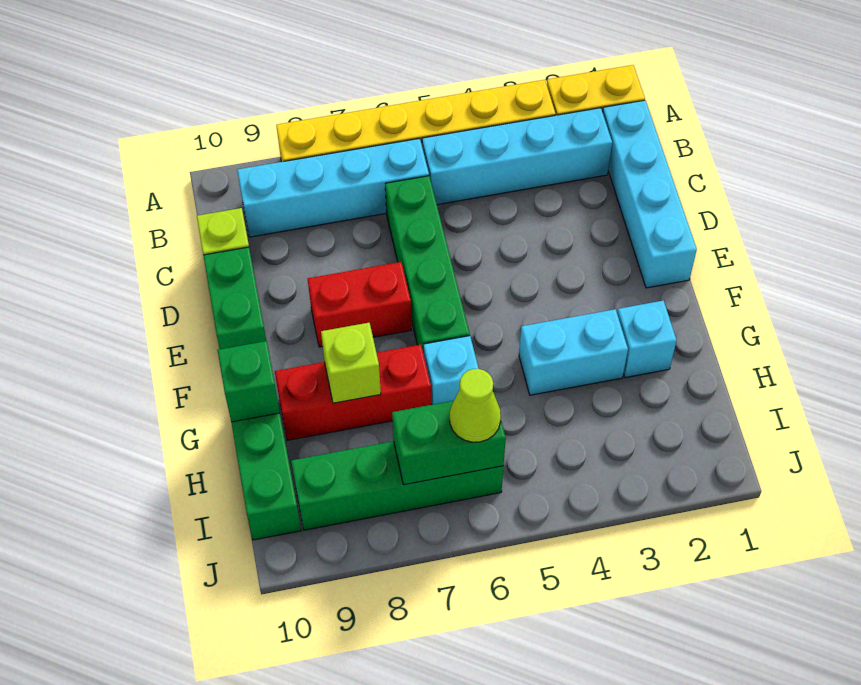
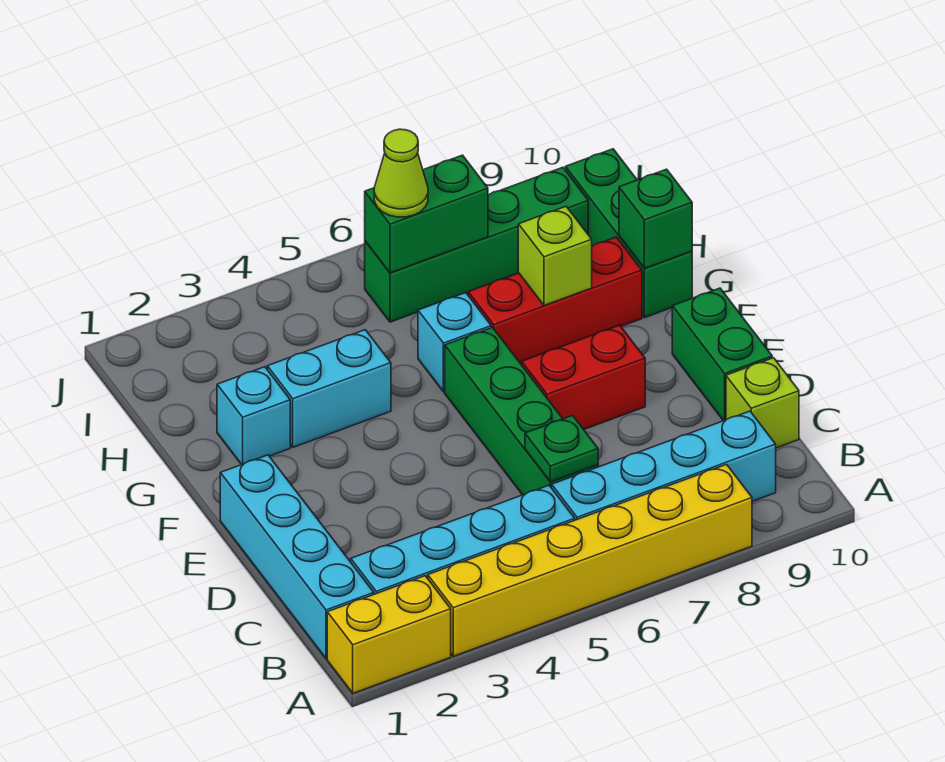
none -> green plate C6 level 2

